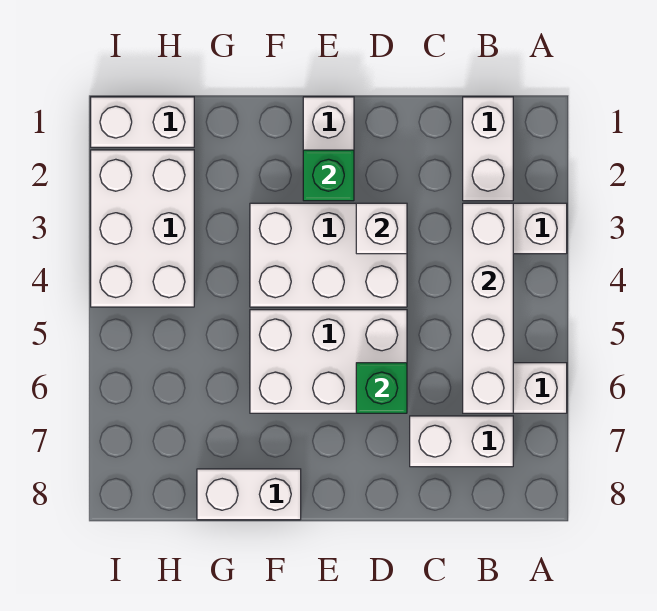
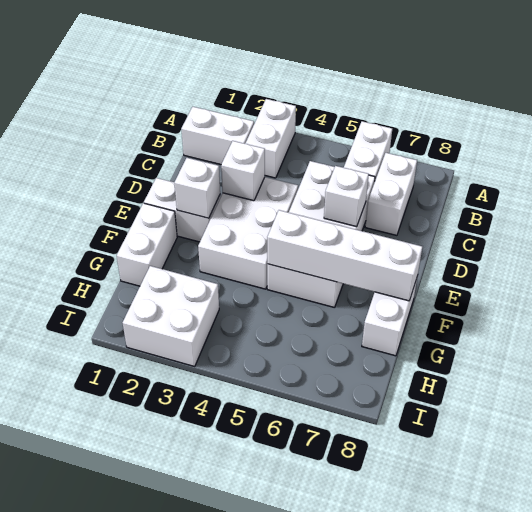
white brick B3:B6 level 2 -> white brick F5:F8 level 2
white brick D5:F6 level 1 -> white brick C5:F6 level 1
green brick D6 level 2 -> white brick D6 level 2
green brick E2 level 2 -> white brick E2 level 2
white brick H1:I1 level 1 -> white brick F1:G1 level 1
white brick H2:I4 level 1 -> white brick H2:I3 level 1

